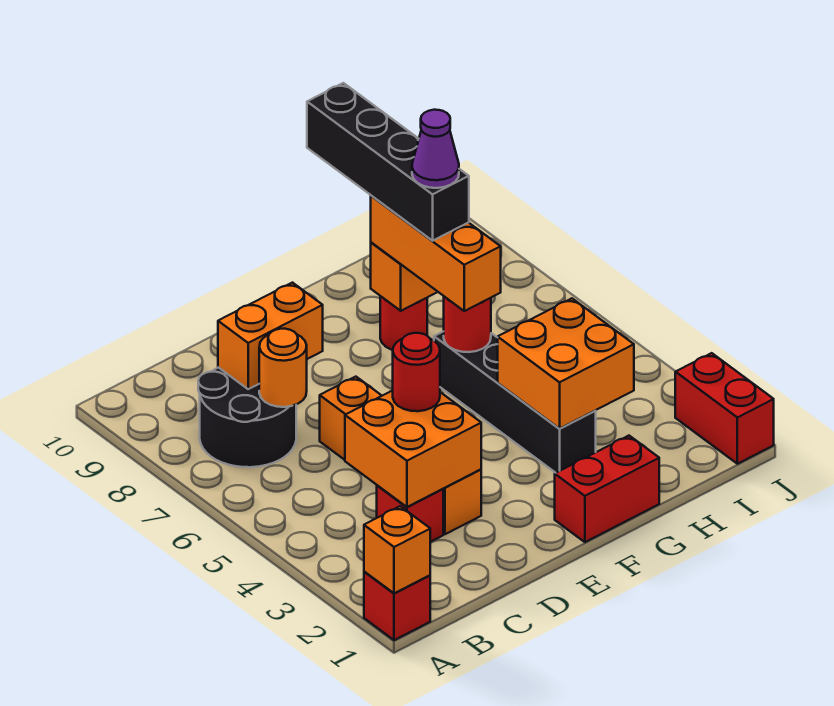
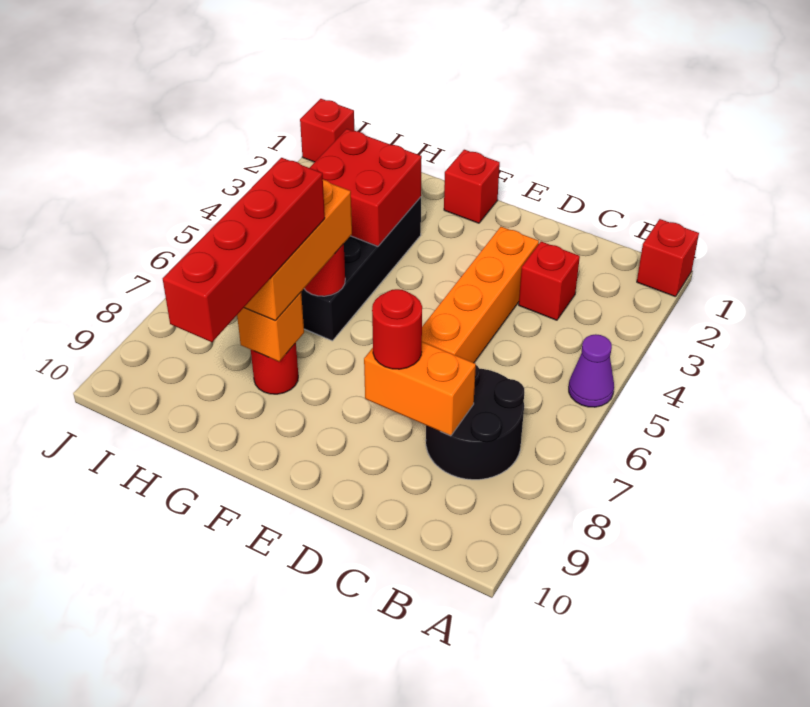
orange brick A1 level 2 -> none
orange brick C3:D4 level 2 -> none
orange round brick C7 level 2 -> none
red round brick D4 level 3 -> red round brick D8 level 3
red brick F1:G1 level 1 -> red brick F1 level 1
orange brick G3:H4 level 2 -> red brick G3:H4 level 2
black brick G7:G10 level 4 -> red brick G7:G10 level 4
purple cone G7 level 5 -> purple cone A5 level 1
red brick J1:J2 level 1 -> red brick J1 level 1

